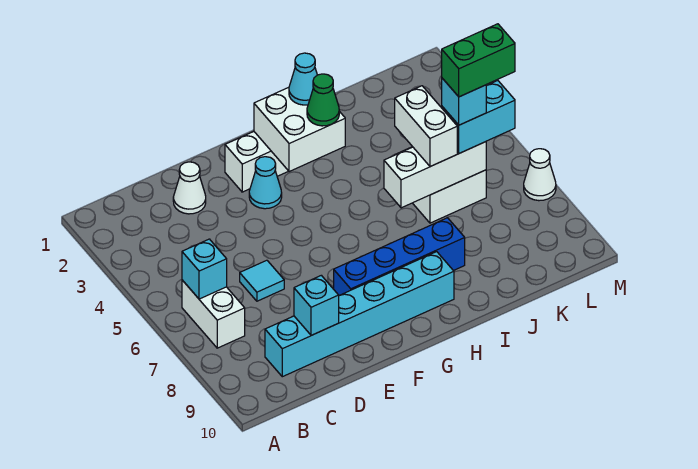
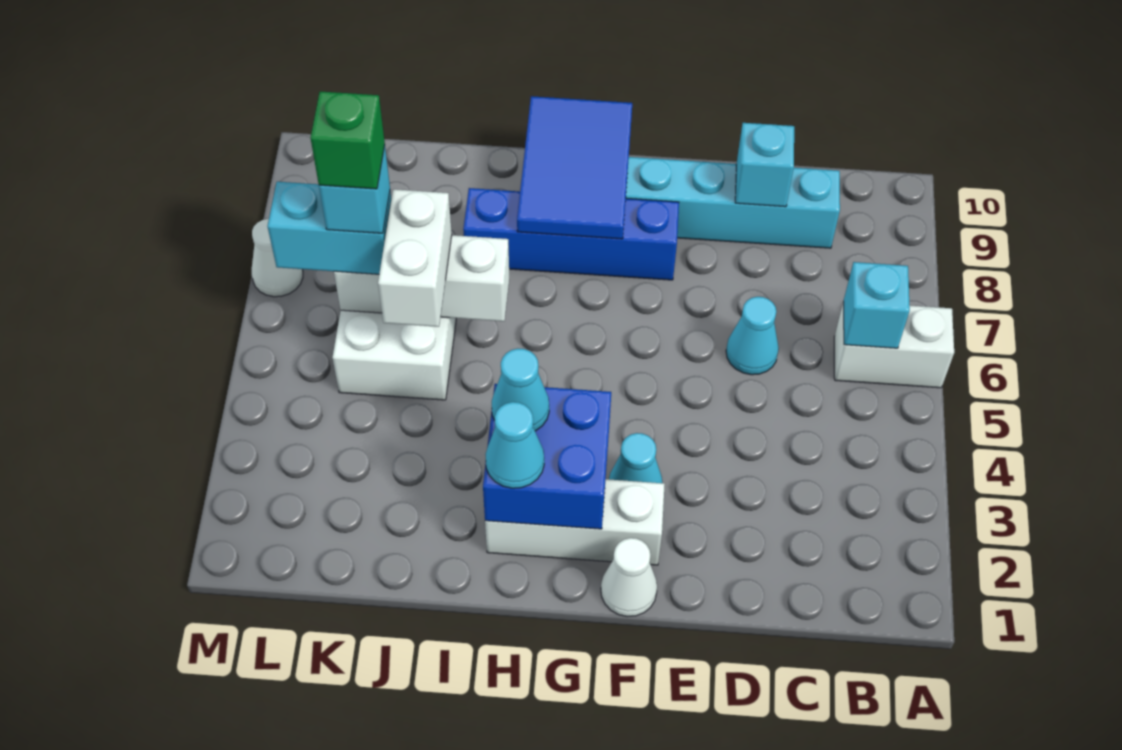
white brick B6:B7 level 1 -> white brick A6:B6 level 1
white cone D2 level 1 -> white cone F1 level 1
cyan tile D6 level 1 -> cyan cone D6 level 1
white brick G2:H3 level 2 -> blue brick G2:H3 level 2
none -> blue tile G8:H10 level 2
green cone H3 level 3 -> cyan cone H3 level 3
green brick K6:L6 level 5 -> green brick K6 level 5

